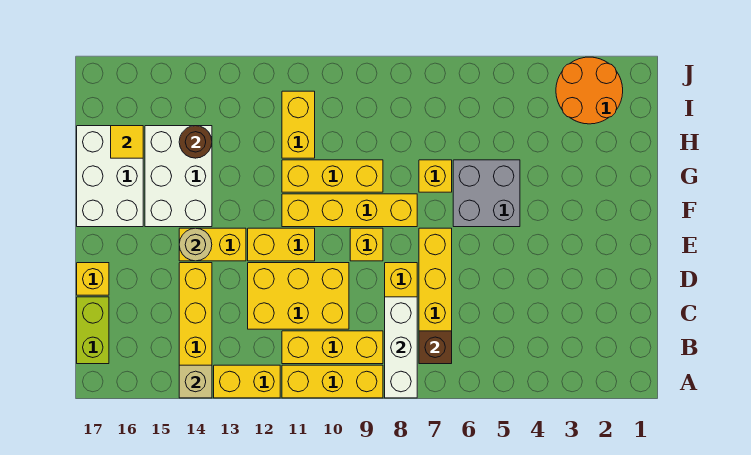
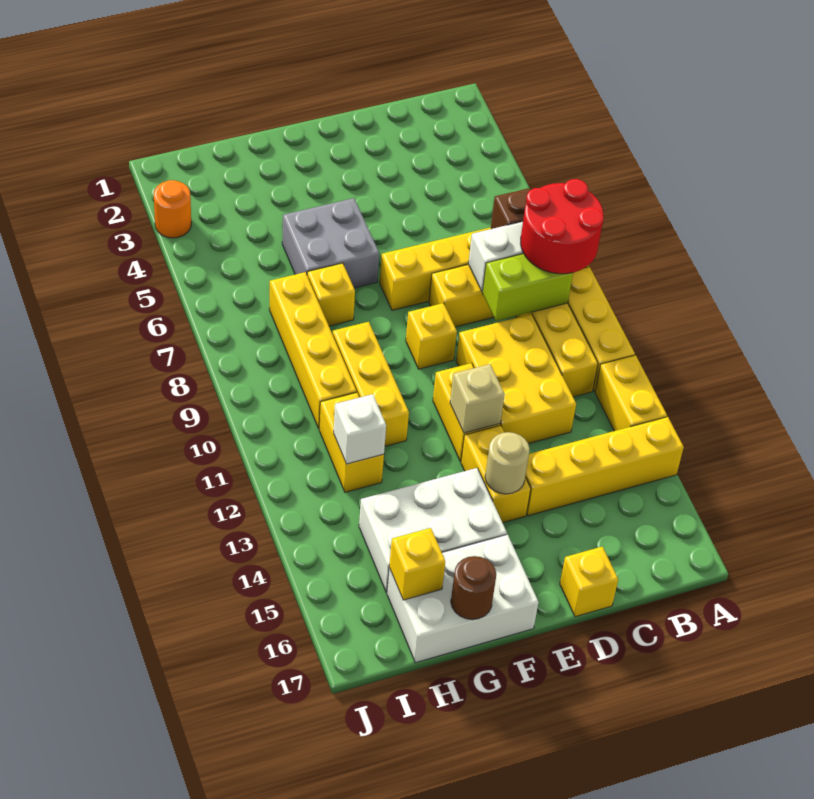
none -> red round brick A8:B9 level 3
tan brick A14 level 2 -> tan brick E12 level 2
lime brick B17:C17 level 1 -> lime brick B9:C9 level 2
yellow brick F8:F11 level 1 -> yellow brick H7:H10 level 1
yellow brick H11:I11 level 1 -> yellow brick H11:H12 level 1
none -> white brick H12 level 2
brown round brick H14 level 2 -> brown round brick G17 level 2
yellow tile H16 level 2 -> yellow brick H16 level 2
orange round brick I2:J3 level 1 -> orange round brick J3 level 1

